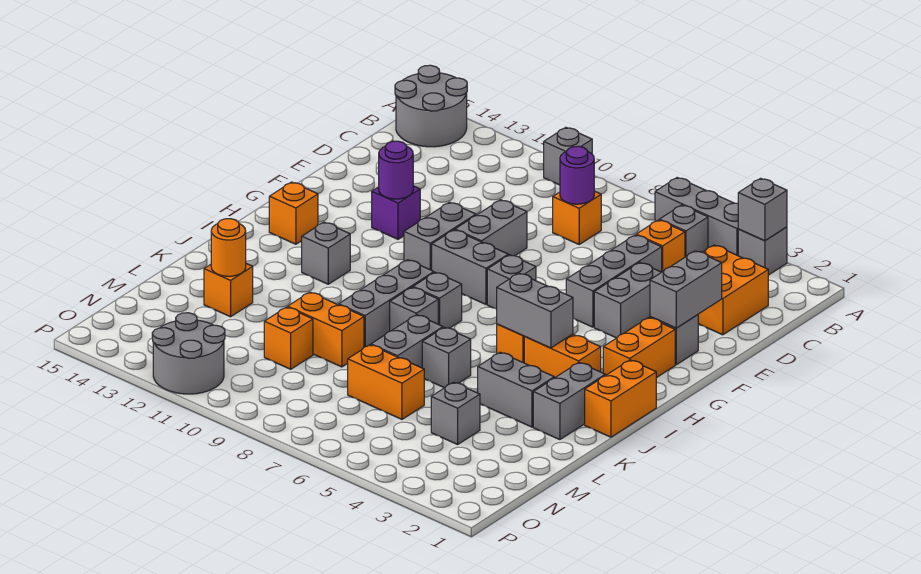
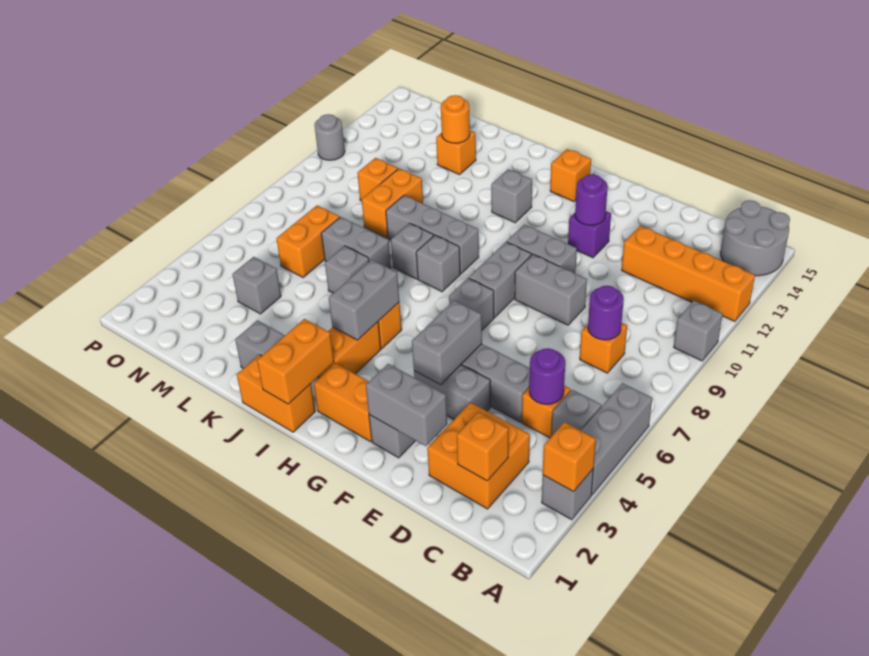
grey brick A3 level 2 -> orange brick A3 level 2
none -> orange brick A12:D12 level 1
none -> orange brick C2 level 2
none -> purple round brick C5 level 2
none -> orange brick I1:I2 level 2
grey brick K3:K4 level 1 -> grey brick F4:F5 level 2
grey round brick O11:P12 level 1 -> grey round brick P11 level 1

